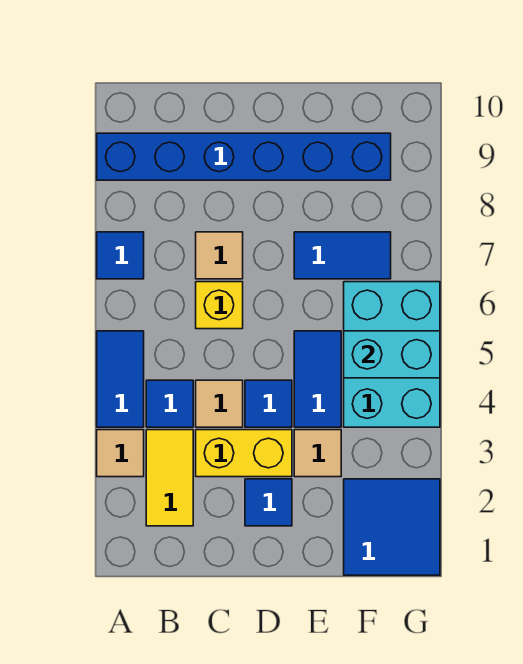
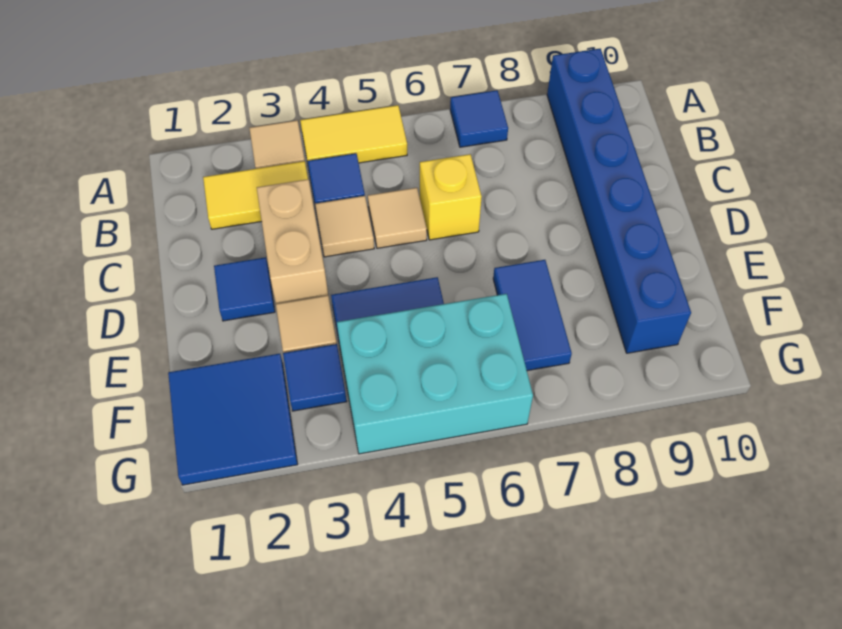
blue tile A4:A5 level 1 -> yellow tile A4:A5 level 1
yellow brick C3:D3 level 1 -> tan brick C3:D3 level 1
tan tile C7 level 1 -> tan tile C5 level 1
blue tile D4 level 1 -> blue tile F3 level 1
cyan brick F5:G5 level 2 -> none

